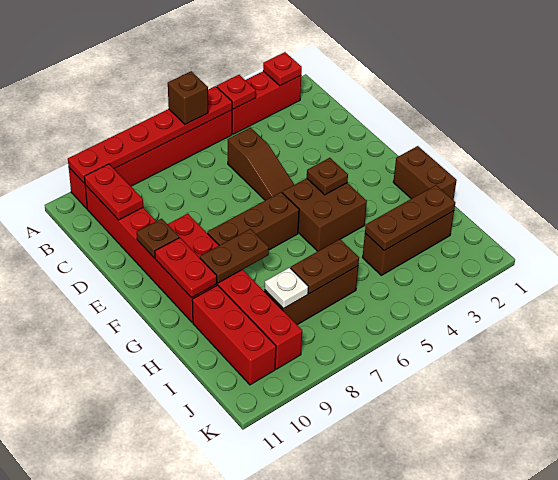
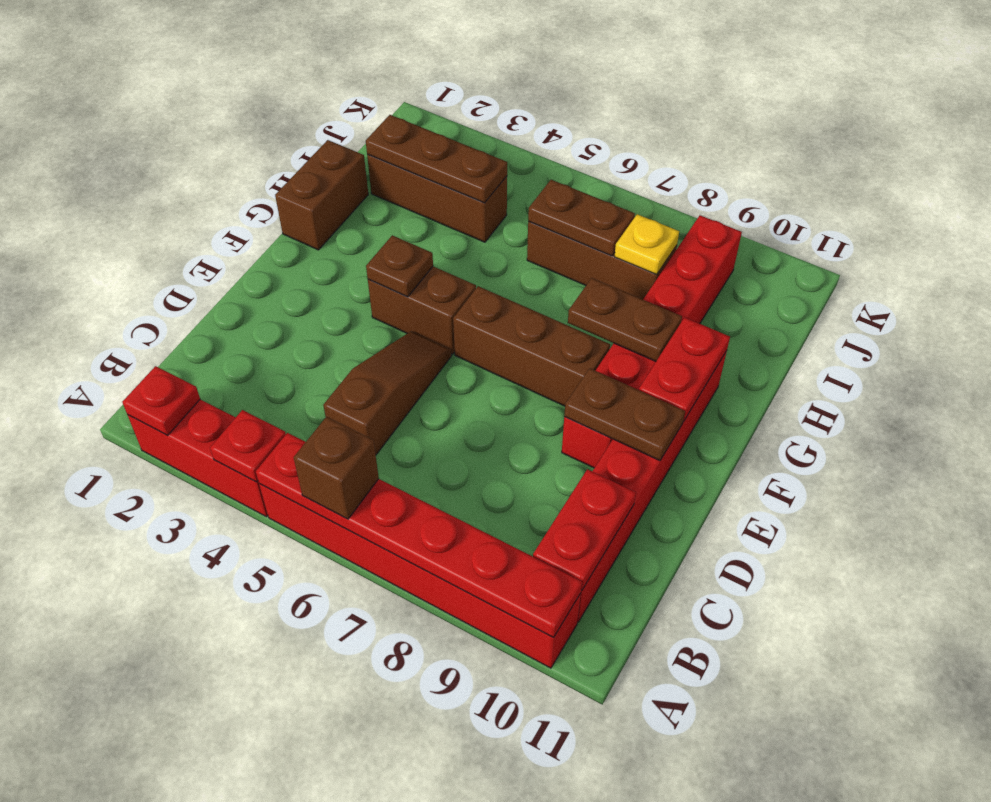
brown plate E10 level 2 -> brown plate E9:E10 level 2
brown brick F4:G5 level 1 -> brown brick F4:F5 level 1
red brick H10:J10 level 1 -> none
white plate I8 level 2 -> yellow plate I8 level 2

